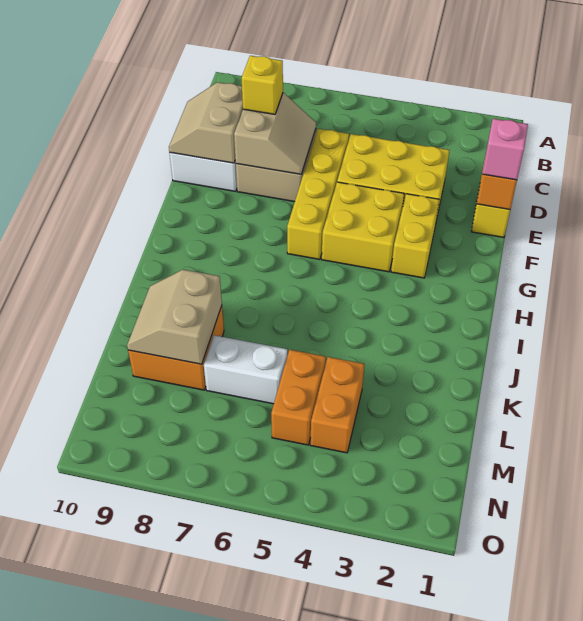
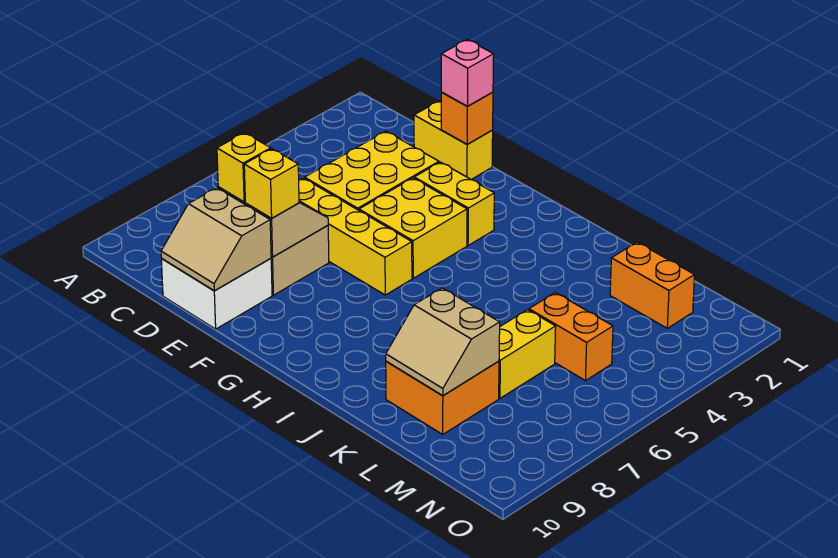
none -> yellow brick E8 level 3
orange brick L4:M4 level 1 -> orange brick L2:M2 level 1
white brick L6:L7 level 1 -> yellow brick L6:L7 level 1

